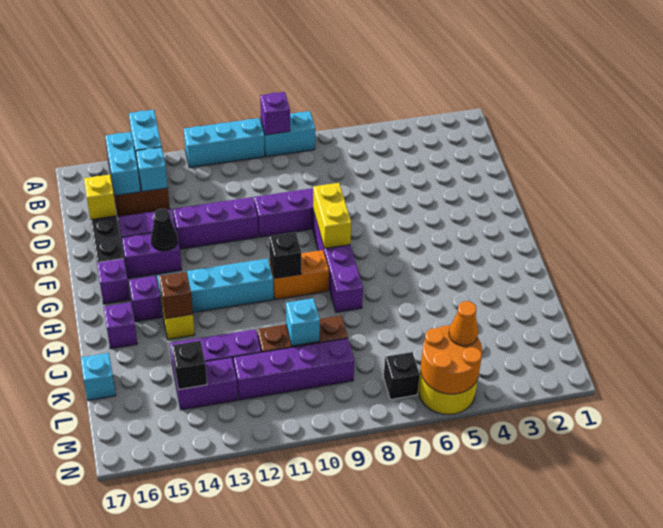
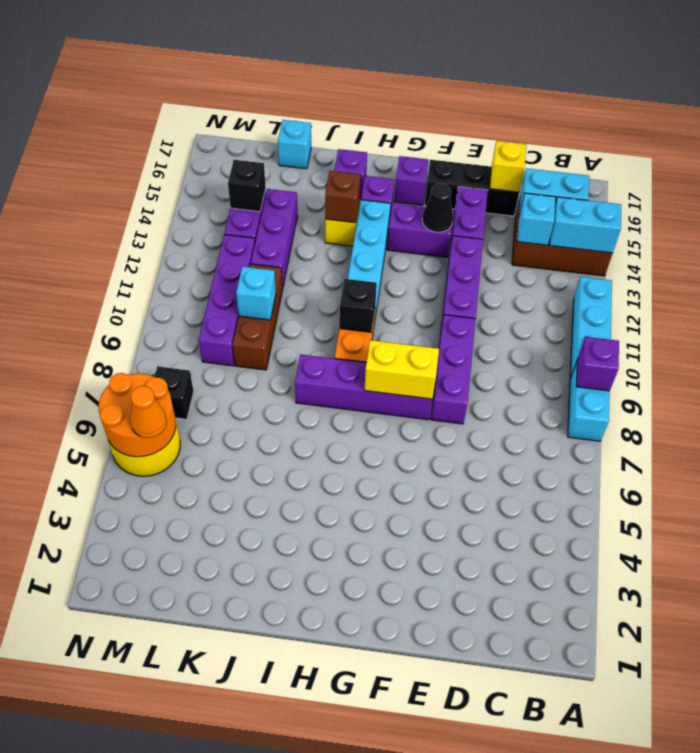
purple brick F14:F15 level 1 -> purple brick F14:G14 level 1

